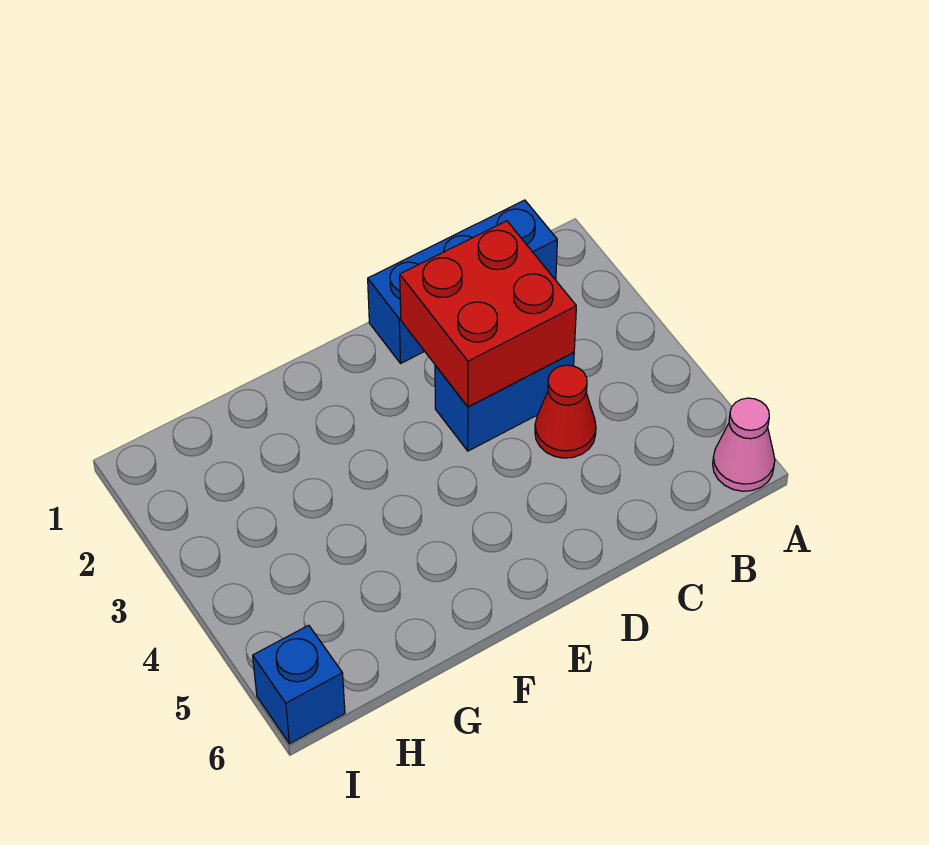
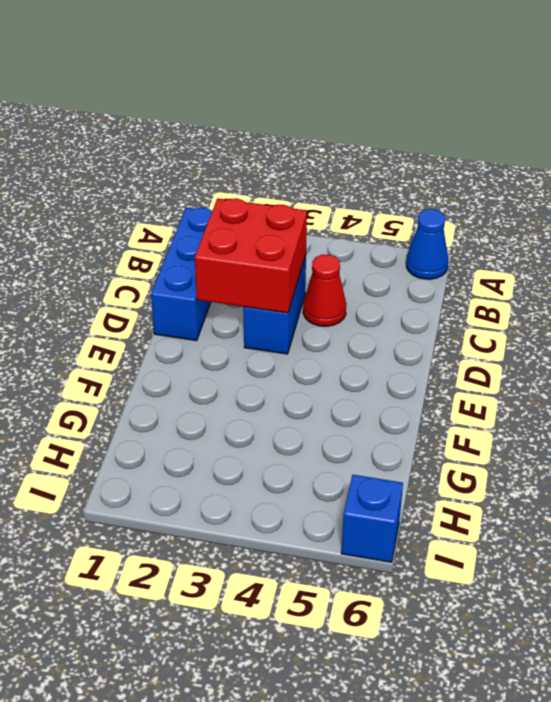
pink cone A6 level 1 -> blue cone A6 level 1

